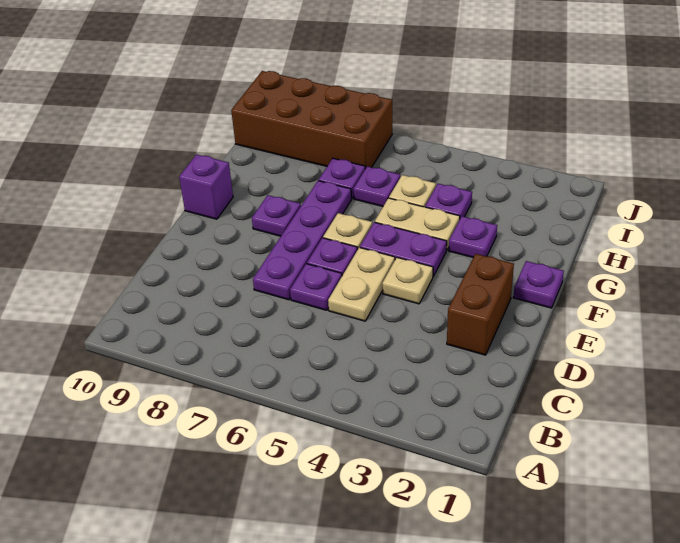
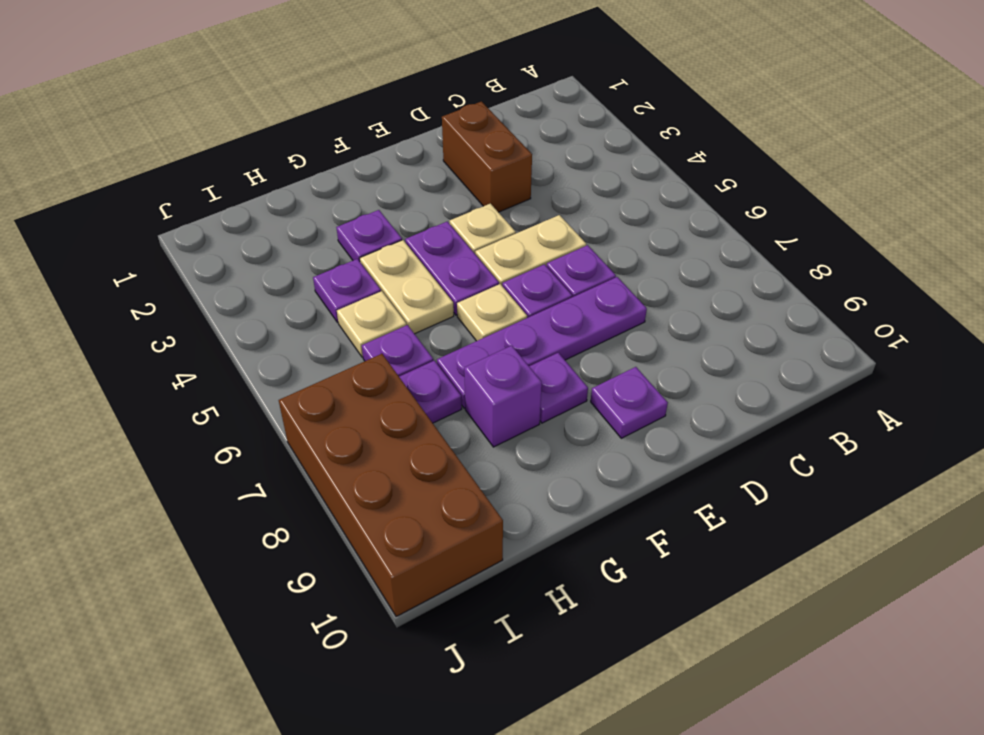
brown brick D2:E2 level 1 -> brown brick D2:D3 level 1
purple plate F1 level 1 -> purple plate E9 level 1
purple brick F10 level 1 -> purple brick G8 level 1

